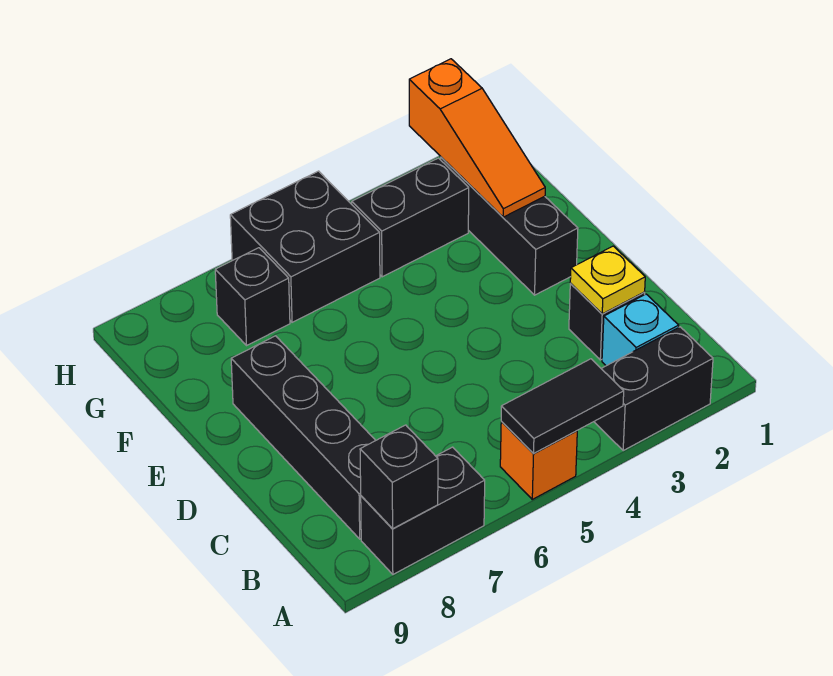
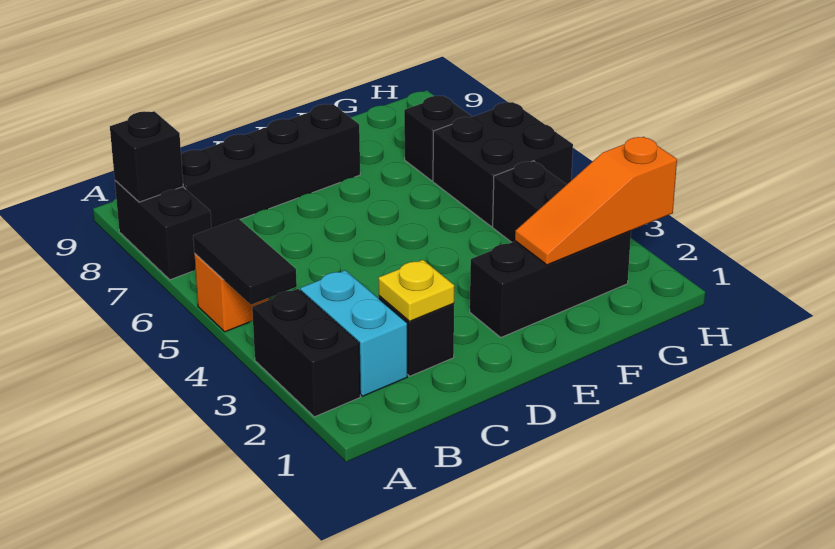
cyan brick B2 level 1 -> cyan brick B2:B3 level 1

